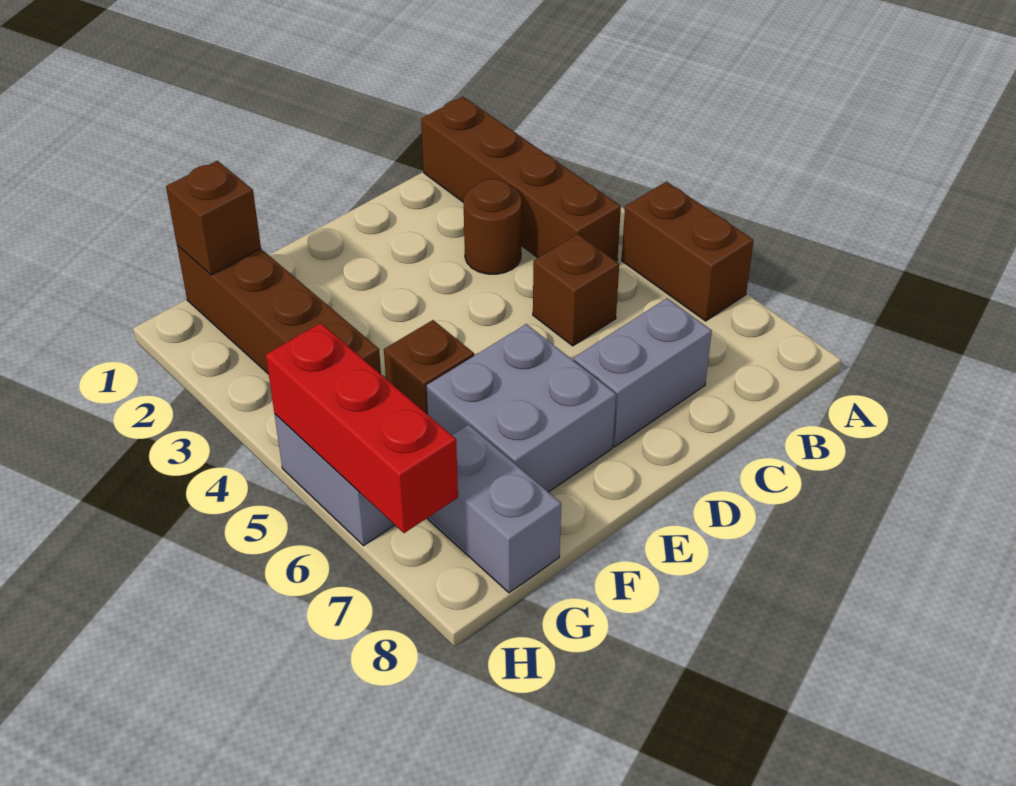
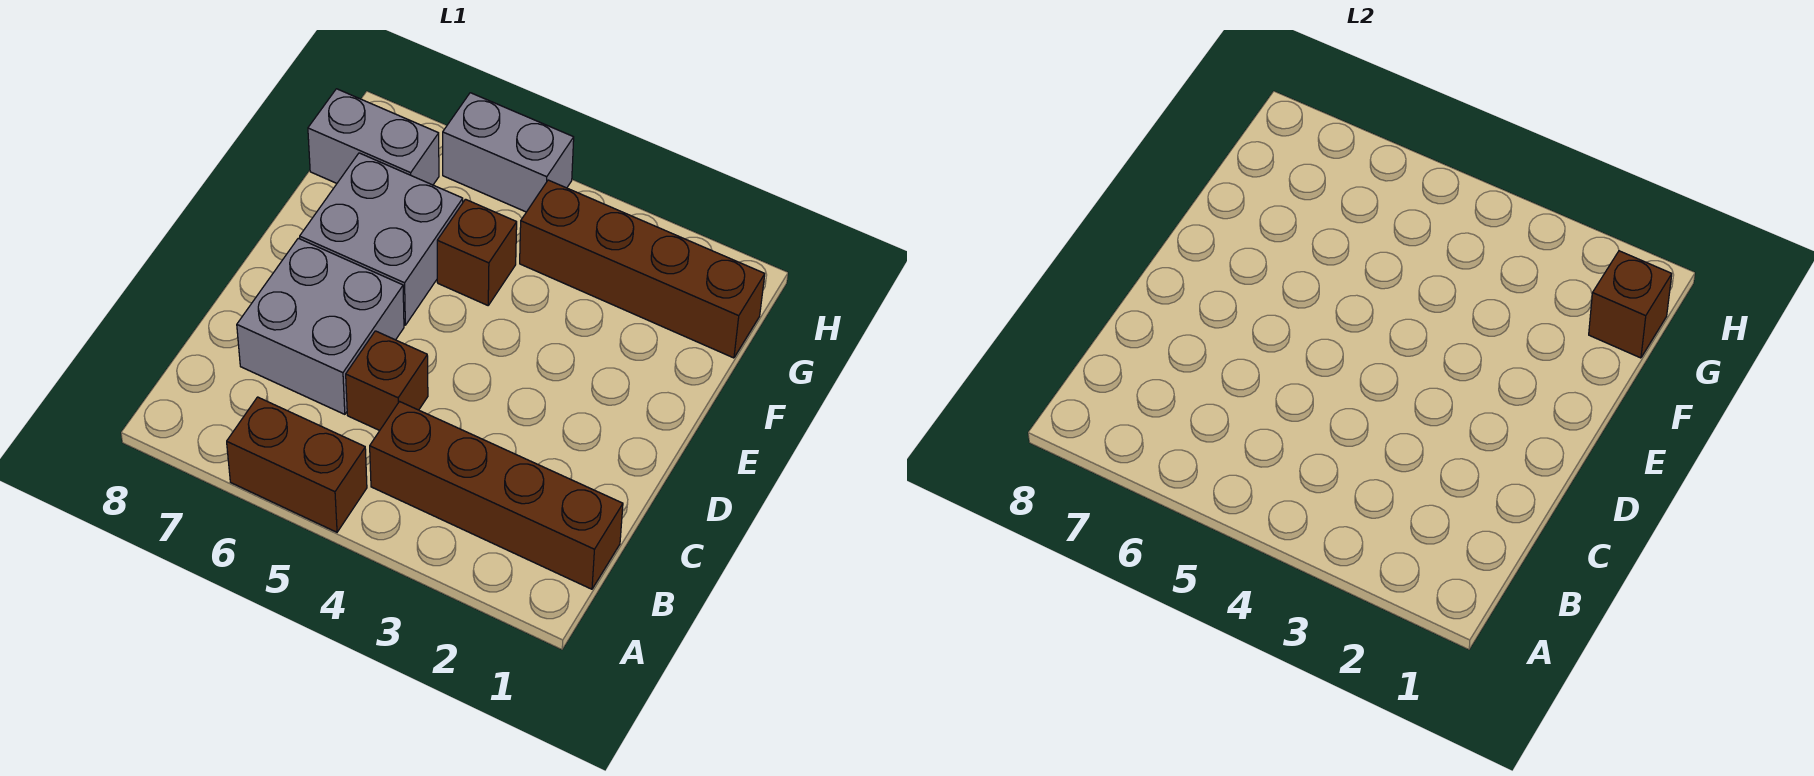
brown round brick C3 level 1 -> none
grey brick C7:D7 level 1 -> grey brick C6:D7 level 1
red brick H5:H7 level 2 -> none

